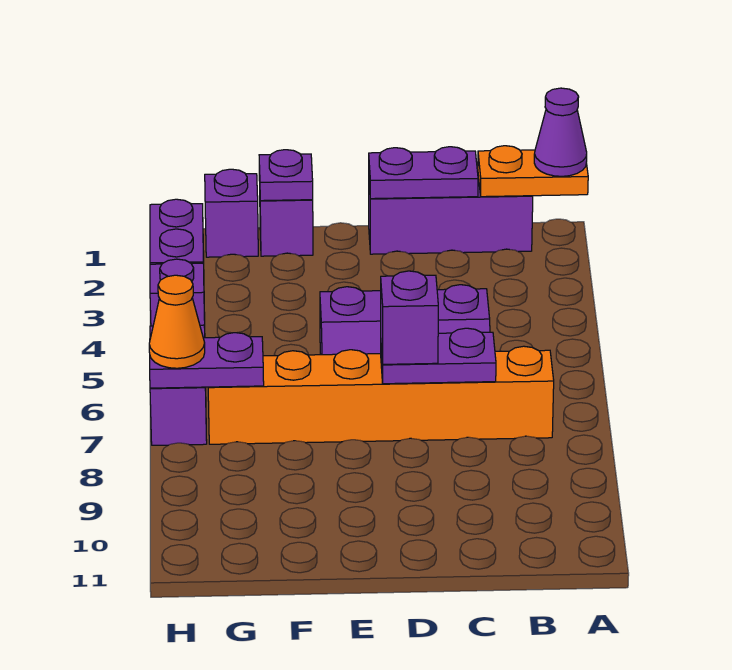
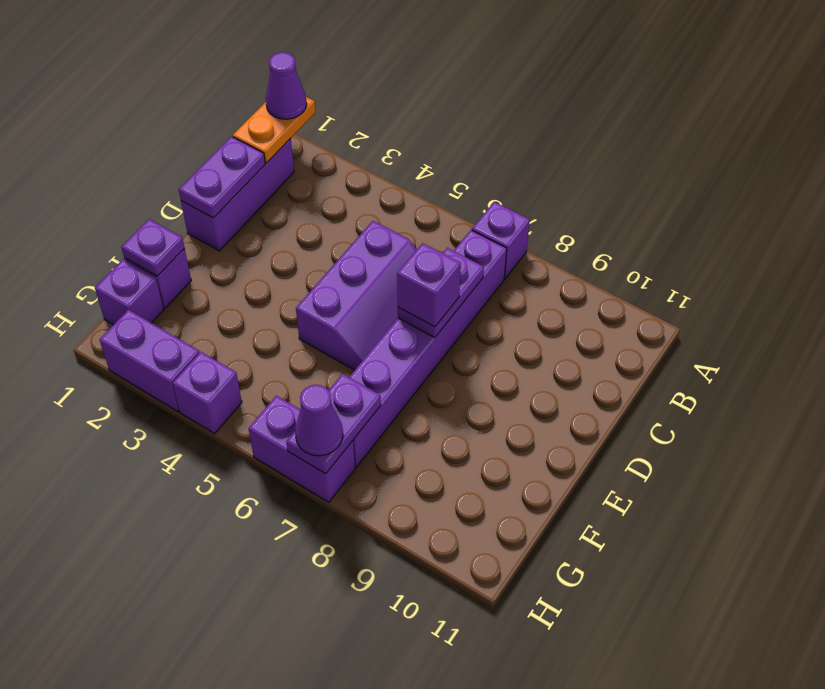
none -> purple brick A7 level 1
orange brick B7:G7 level 1 -> purple brick B7:G7 level 1
orange cone H7 level 3 -> purple cone H7 level 3

